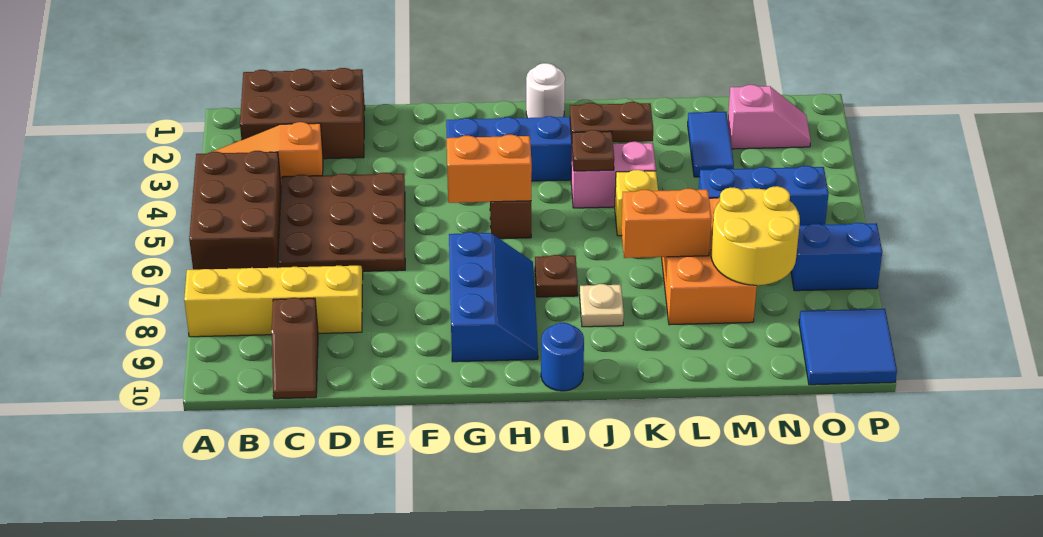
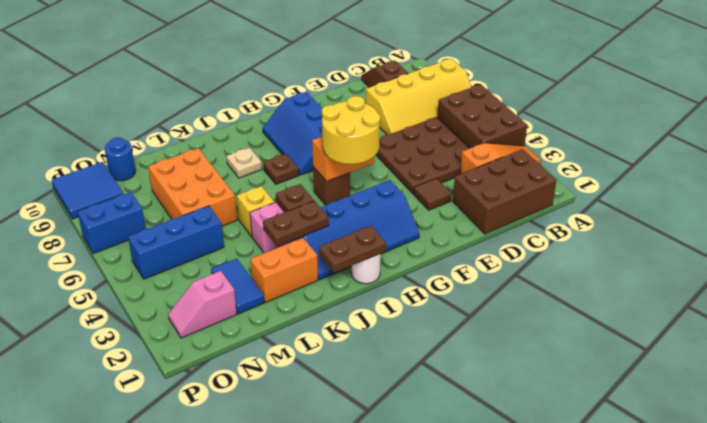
none -> brown tile E3 level 1
none -> brown plate I1:J1 level 2
blue round brick I10 level 1 -> blue round brick N10 level 1
orange brick K7:L7 level 2 -> orange brick K2:L2 level 1
yellow round brick M7:N8 level 2 -> yellow round brick G4:H5 level 3

